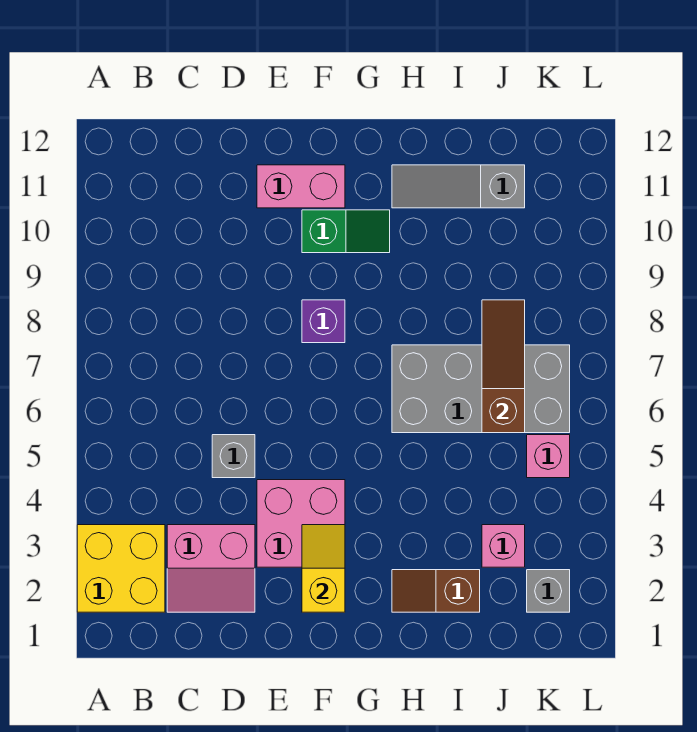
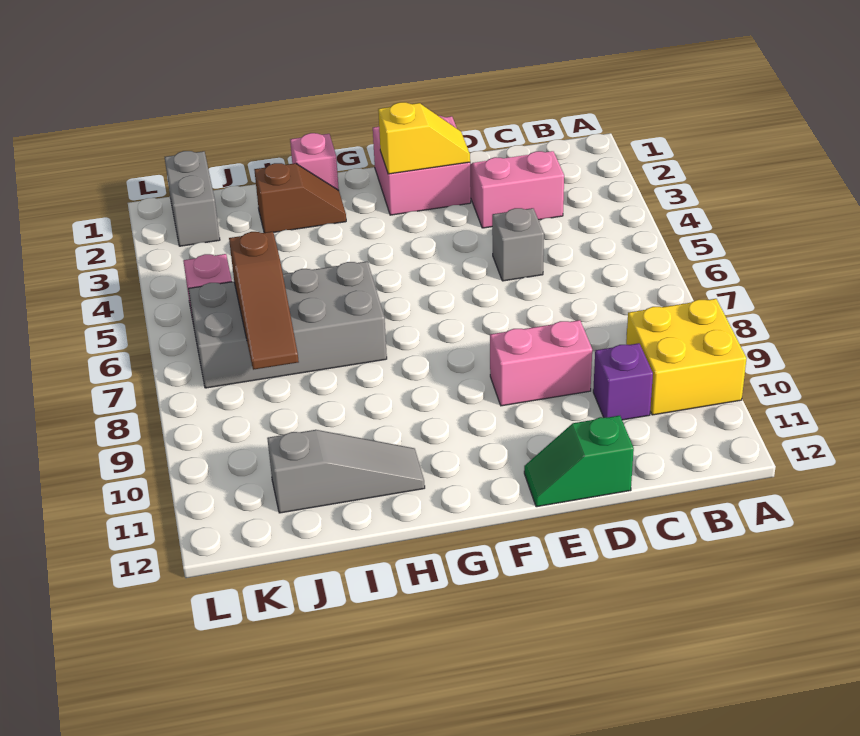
yellow brick A2:B3 level 1 -> yellow brick A9:B10 level 1
pink brick E3:F4 level 1 -> pink brick E1:F2 level 1
pink brick E11:F11 level 1 -> pink brick D9:E9 level 1
yellow slope F2:F3 level 2 top 2 -> yellow slope E2:F2 level 2 top F
purple brick F8 level 1 -> purple brick C10 level 1
green slope F10:G10 level 1 top F -> green slope D12:E12 level 1 top D
pink brick J3 level 1 -> pink brick H1 level 1
grey brick K2 level 1 -> grey brick K1:K2 level 1

